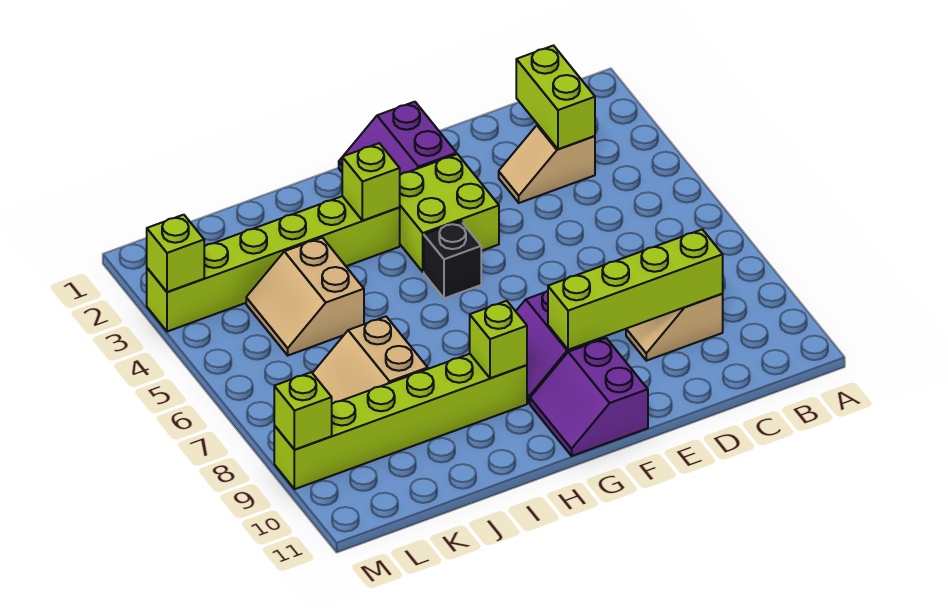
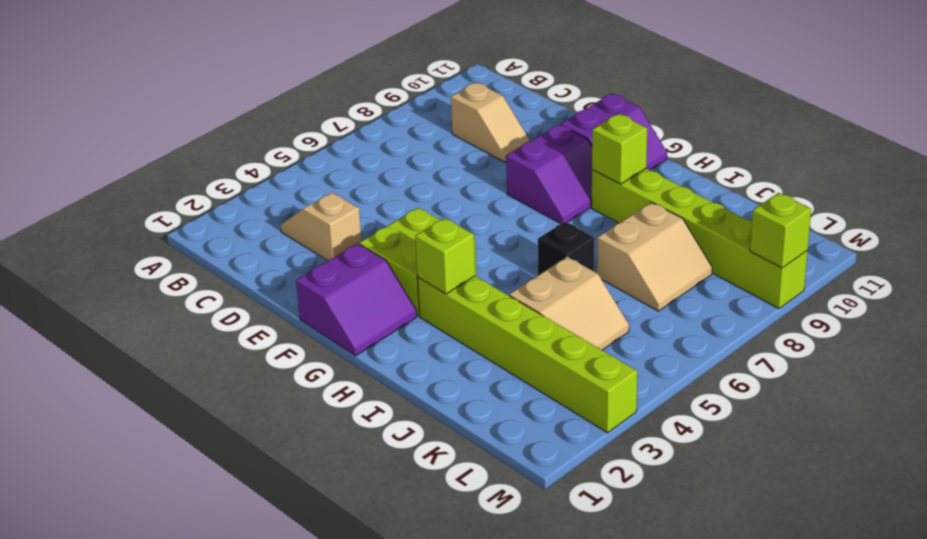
lime brick C2:C3 level 2 -> none
tan slope C3:D3 level 1 top C -> tan slope C3:D3 level 1 top D
lime brick C9:F9 level 2 -> none
black brick G5 level 1 -> black brick I6 level 1
lime brick M3 level 2 -> none

